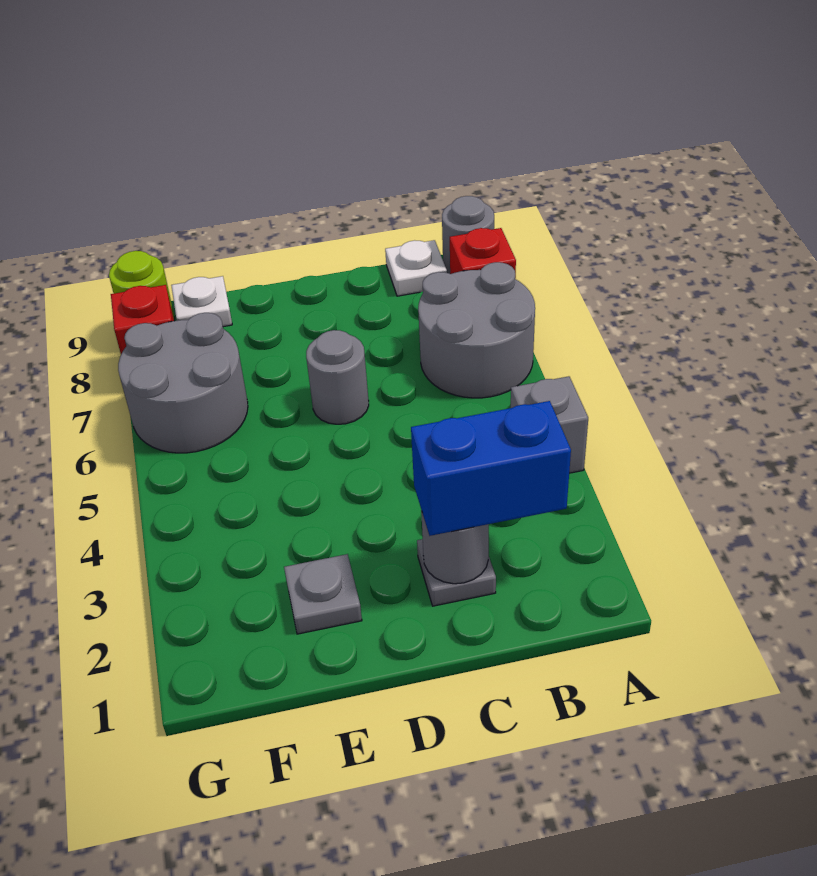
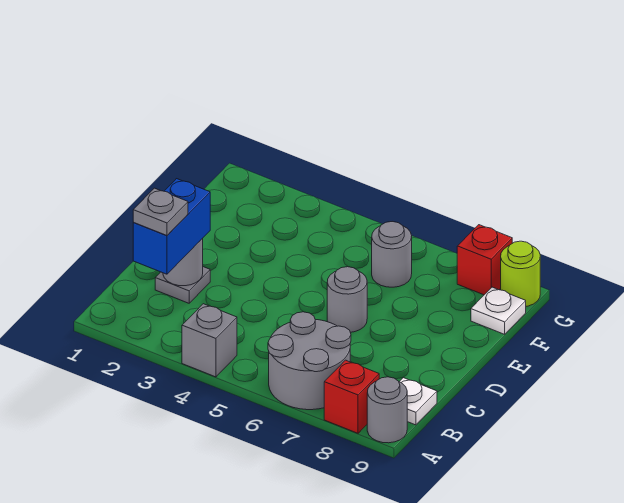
grey plate E2 level 1 -> grey plate B2 level 4
grey round brick F6:G7 level 1 -> grey round brick F6 level 1

